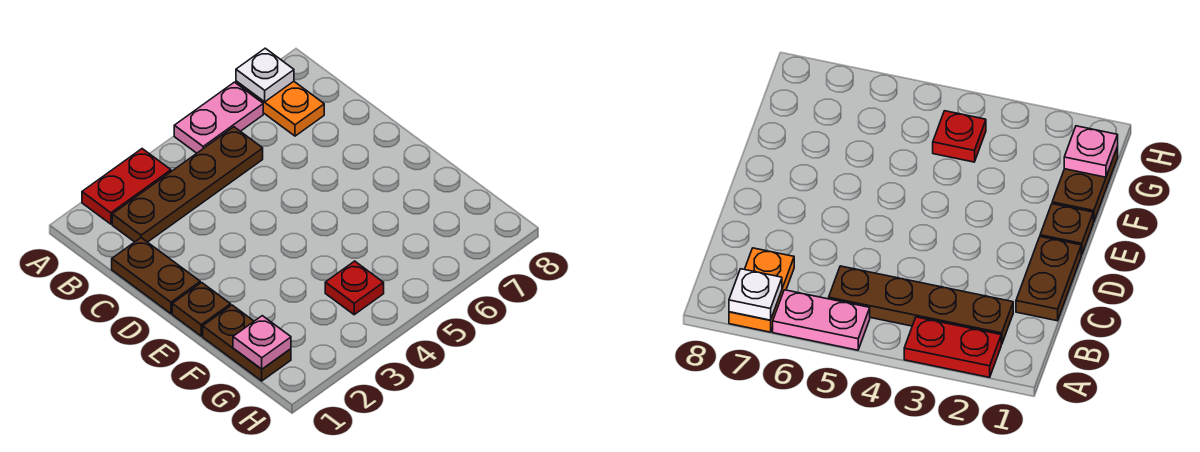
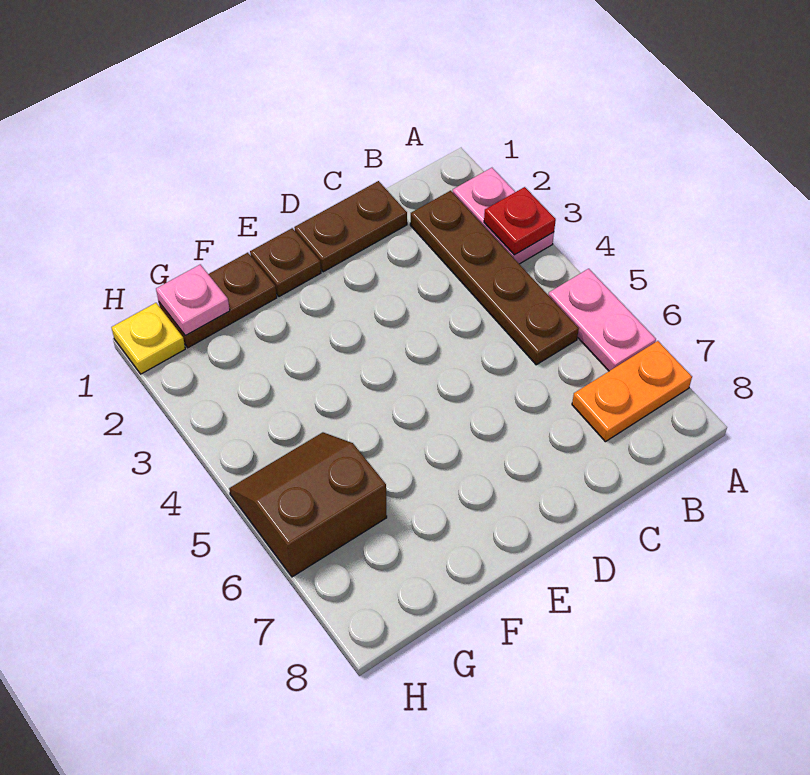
red plate A2:A3 level 1 -> pink plate A2:A3 level 1
white plate A7 level 2 -> none
red plate G4 level 1 -> red plate A3 level 2
none -> brown slope G5:H6 level 1 top 6
none -> yellow plate H1 level 1

